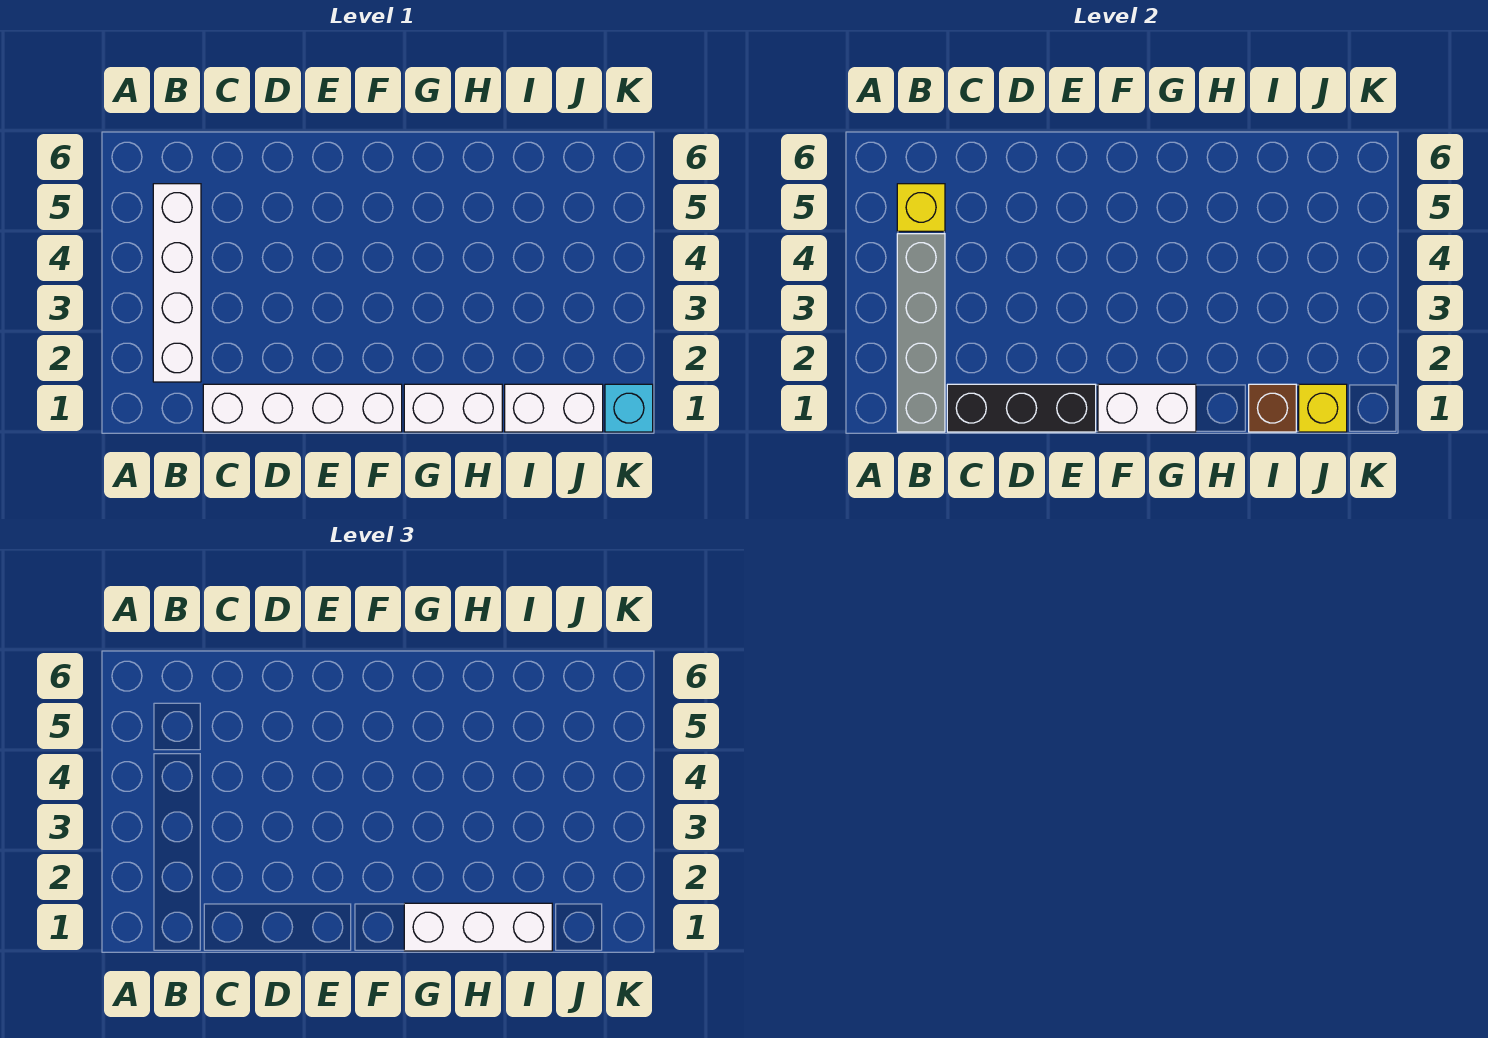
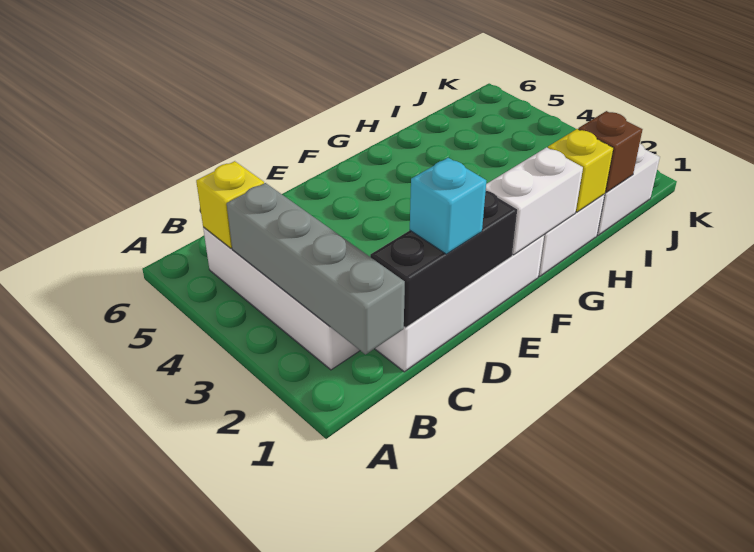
white brick G1:I1 level 3 -> none
yellow brick J1 level 2 -> yellow brick H1 level 2
cyan brick K1 level 1 -> cyan brick D1 level 3

